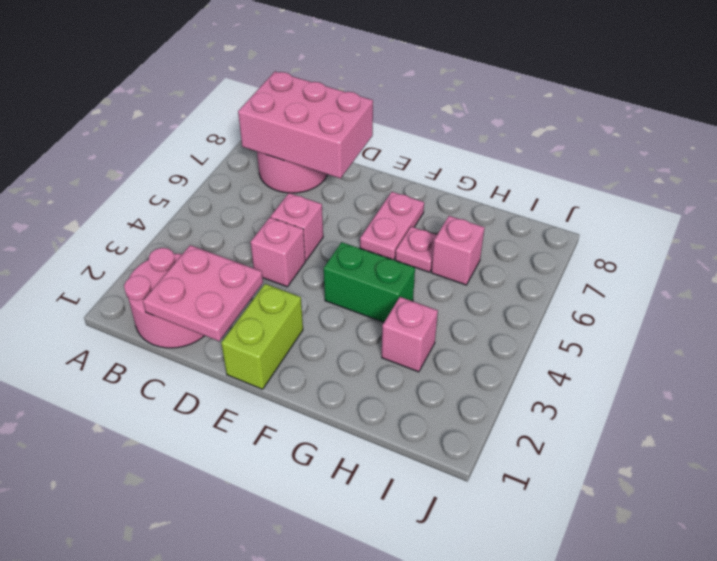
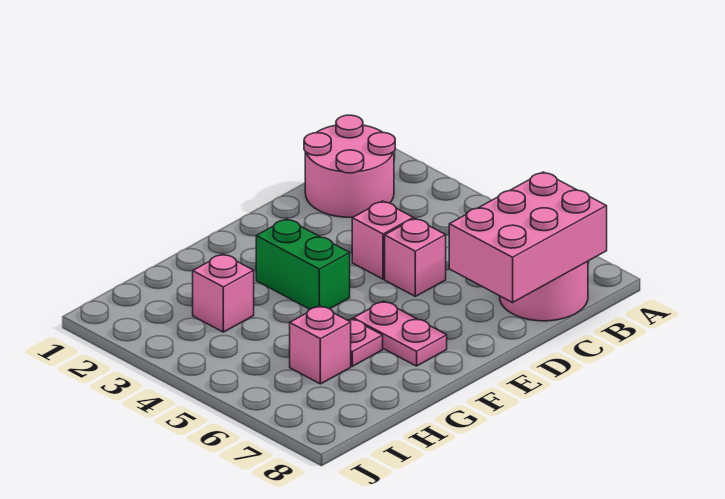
pink plate C1:D2 level 2 -> none
lime brick E1:E2 level 1 -> none
green brick F4:G4 level 1 -> green brick F3:F4 level 1

